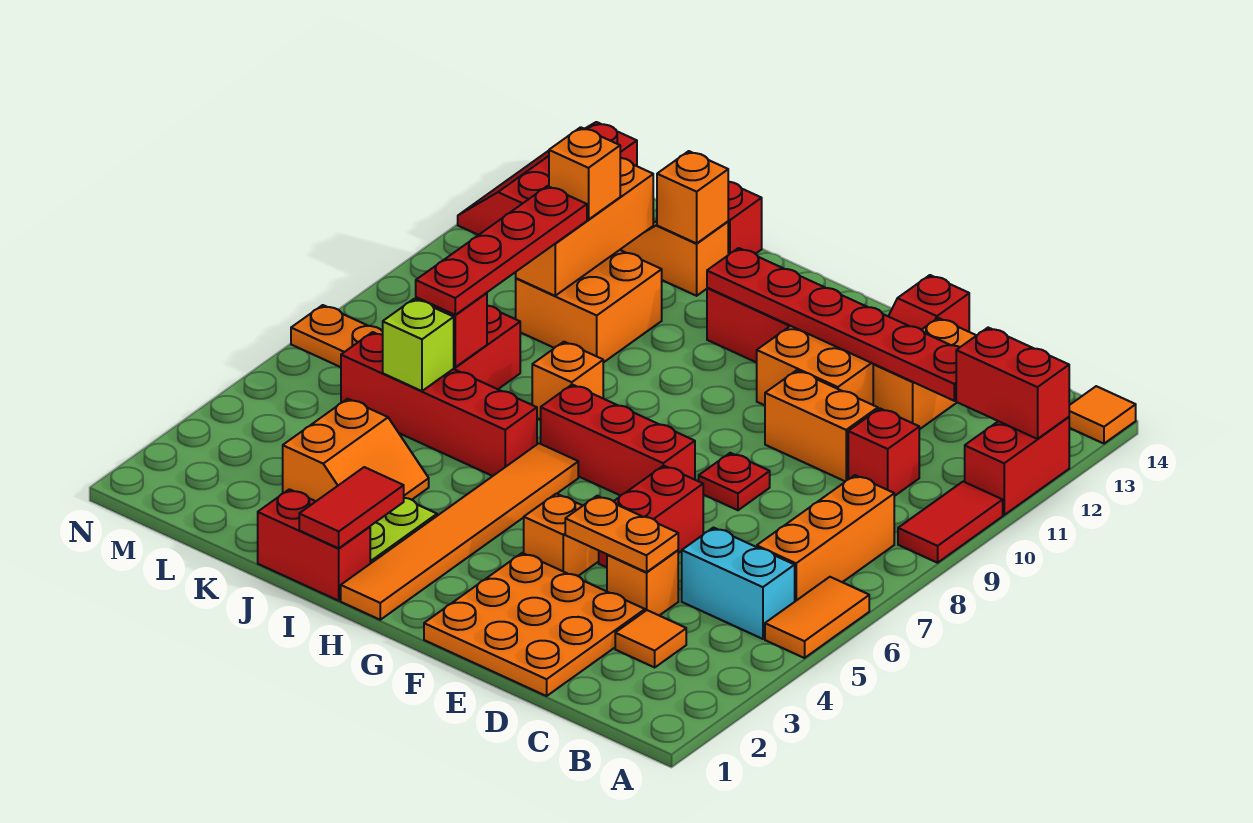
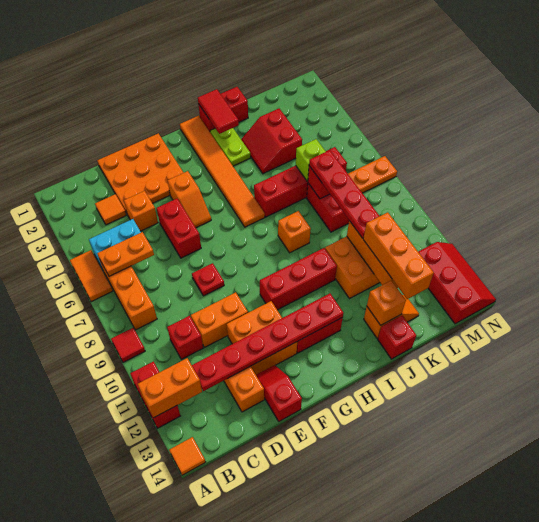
red tile A9:A10 level 1 -> red tile A9 level 1
red brick A12:B12 level 2 -> orange brick A12:B12 level 2
orange plate D4:E4 level 2 -> orange plate B6:C6 level 2
red brick F7:H7 level 1 -> red brick G10:I10 level 1
orange slope J3:K4 level 1 top K -> red slope J3:K4 level 1 top K
orange brick K11 level 3 -> orange brick K11:K13 level 3

